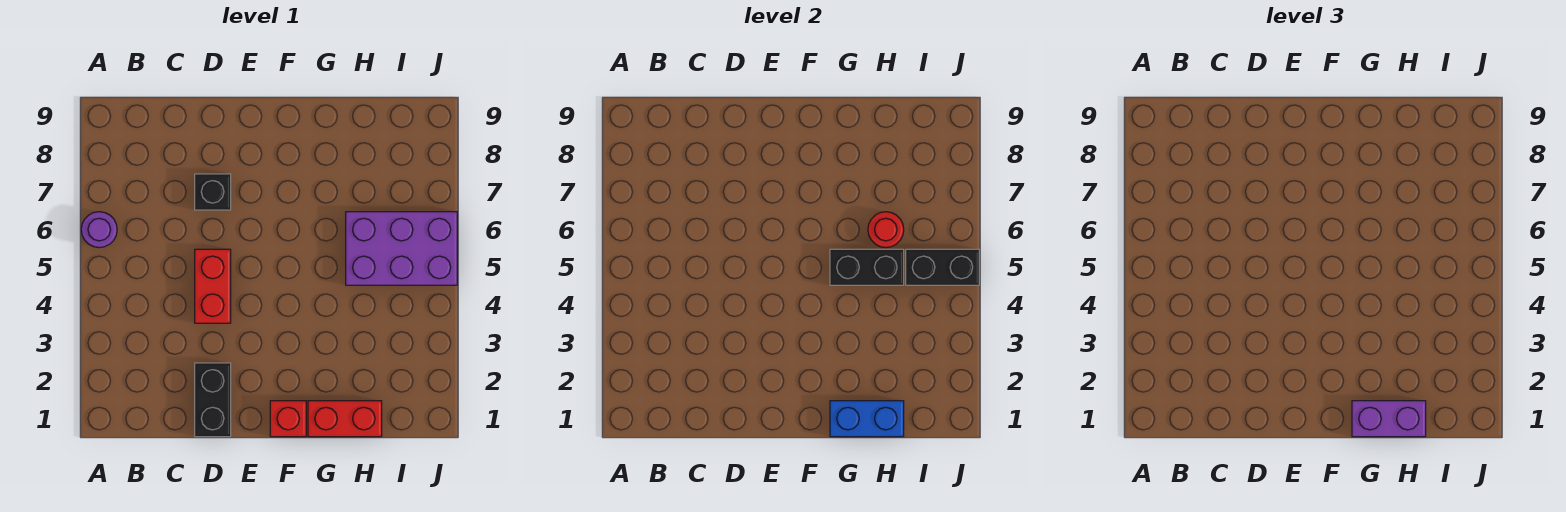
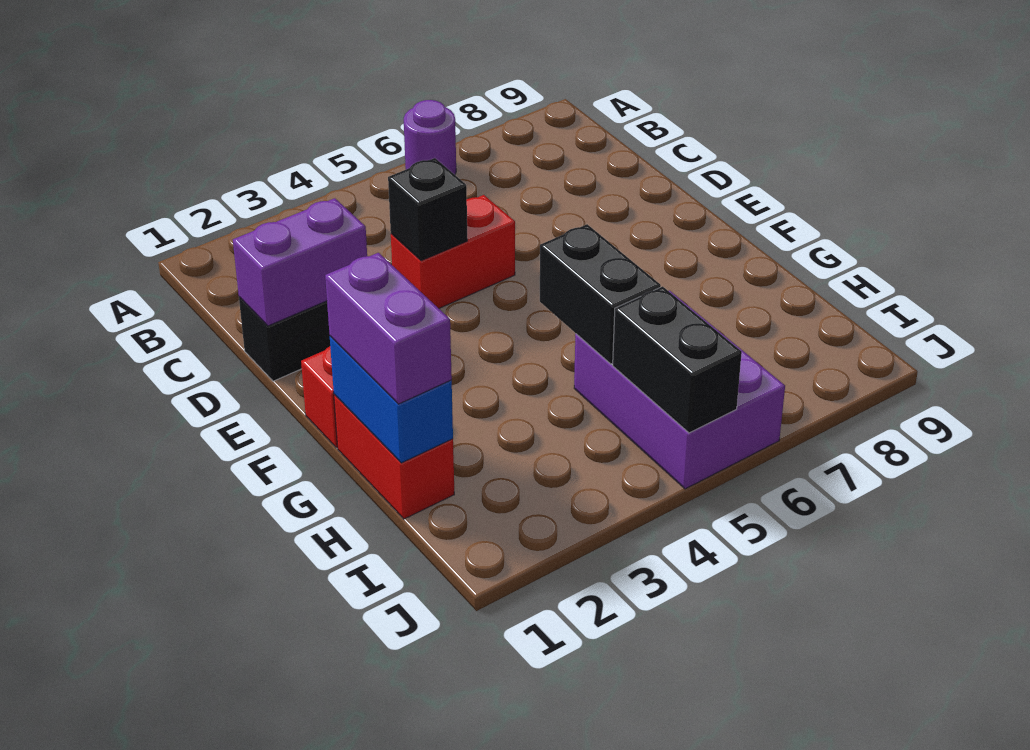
none -> purple brick D1:D2 level 2
black brick D7 level 1 -> black brick D4 level 2
red round brick H6 level 2 -> none

